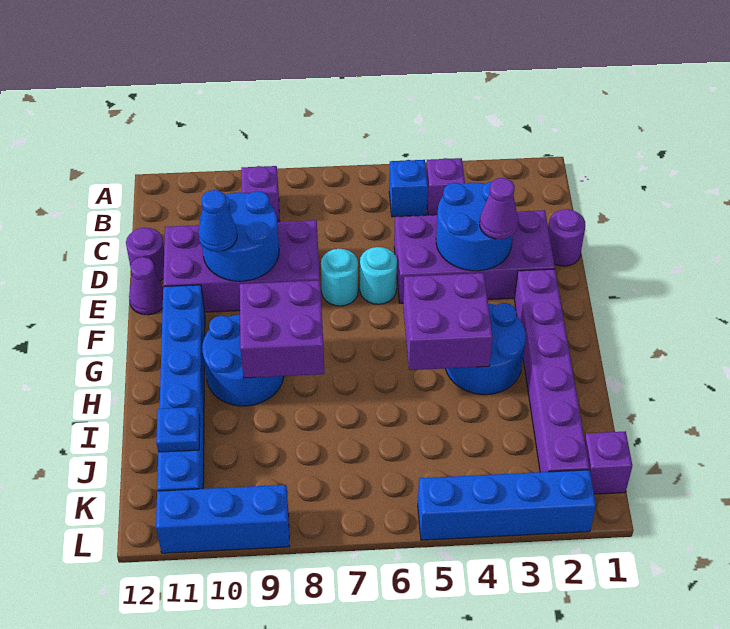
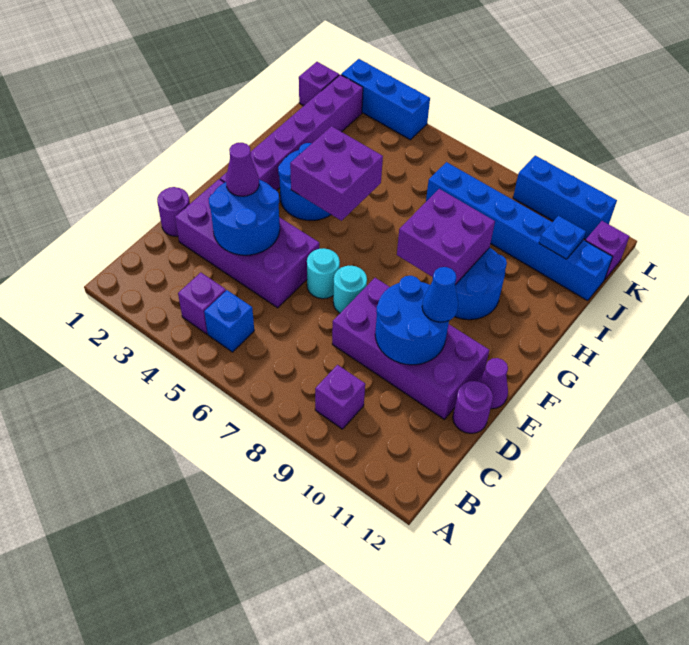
blue brick F11:K11 level 1 -> blue brick J7:J12 level 1
none -> purple brick K12 level 1
blue brick L2:L5 level 1 -> blue brick L2:L4 level 1

